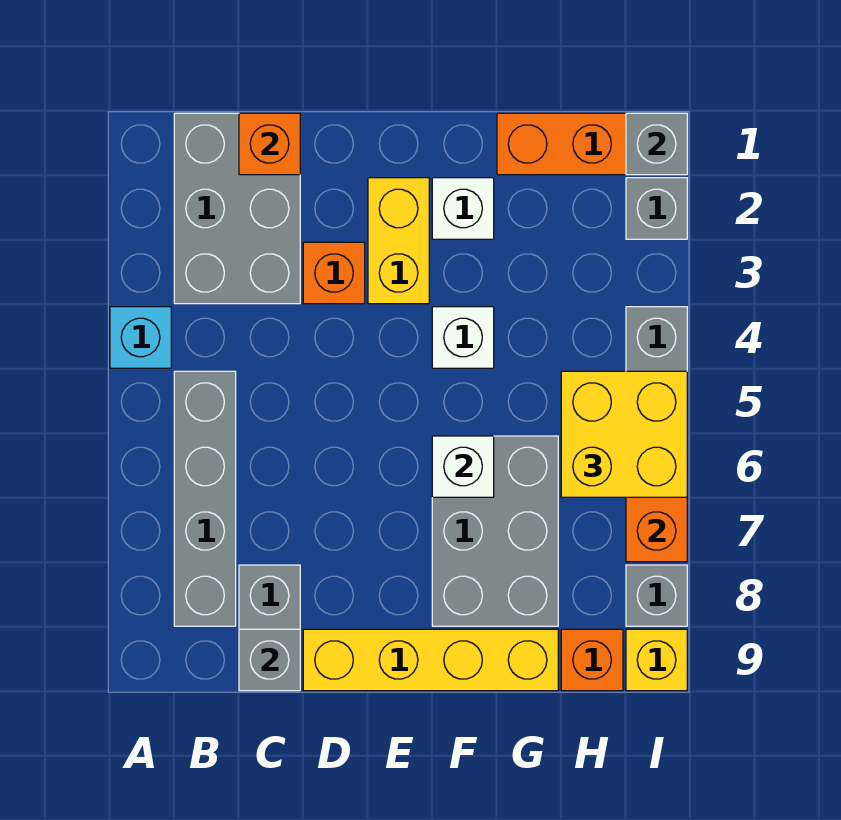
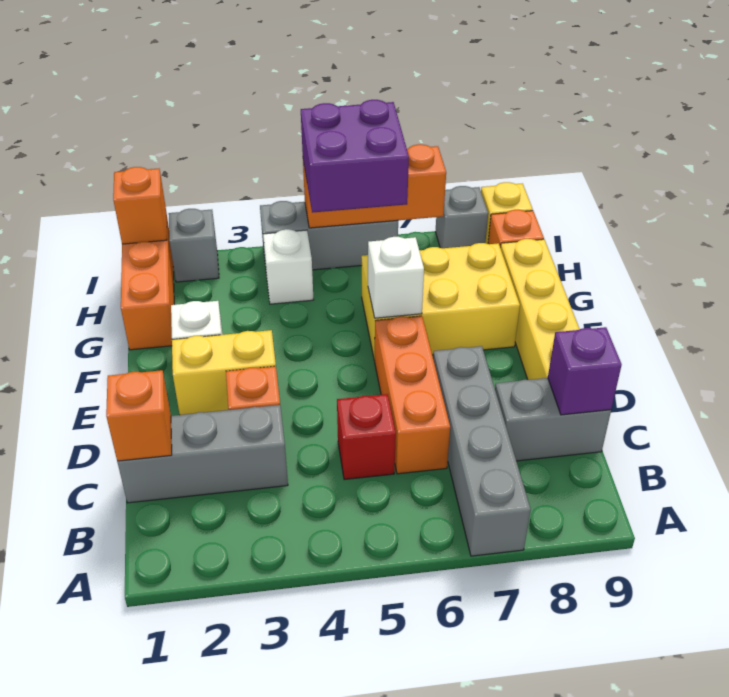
cyan brick A4 level 1 -> none
grey brick B1:C3 level 1 -> grey brick C1:C3 level 1
grey brick B5:B8 level 1 -> grey brick A7:D7 level 1
none -> red brick C5 level 1
none -> orange brick C6:E6 level 1
grey brick C9 level 2 -> purple brick C9 level 2
white brick F4 level 1 -> white brick H4 level 1
grey brick F6:G8 level 1 -> yellow brick F6:G8 level 1
yellow brick H5:I6 level 3 -> purple brick H5:I6 level 3
grey brick I1 level 2 -> orange brick I1 level 2

